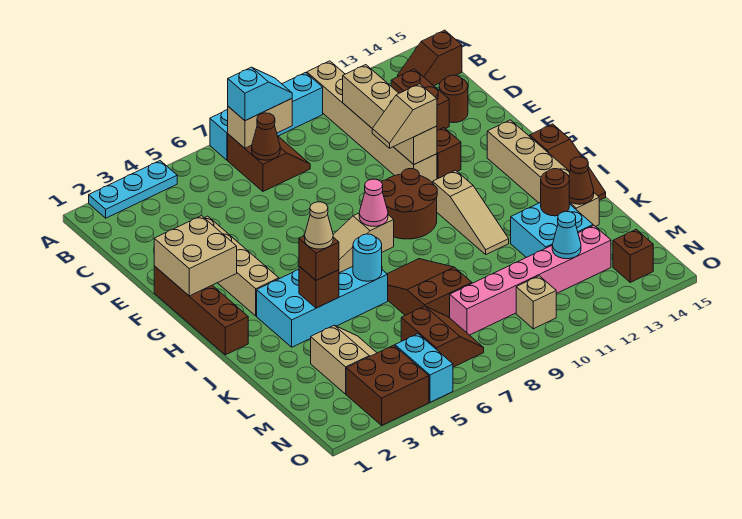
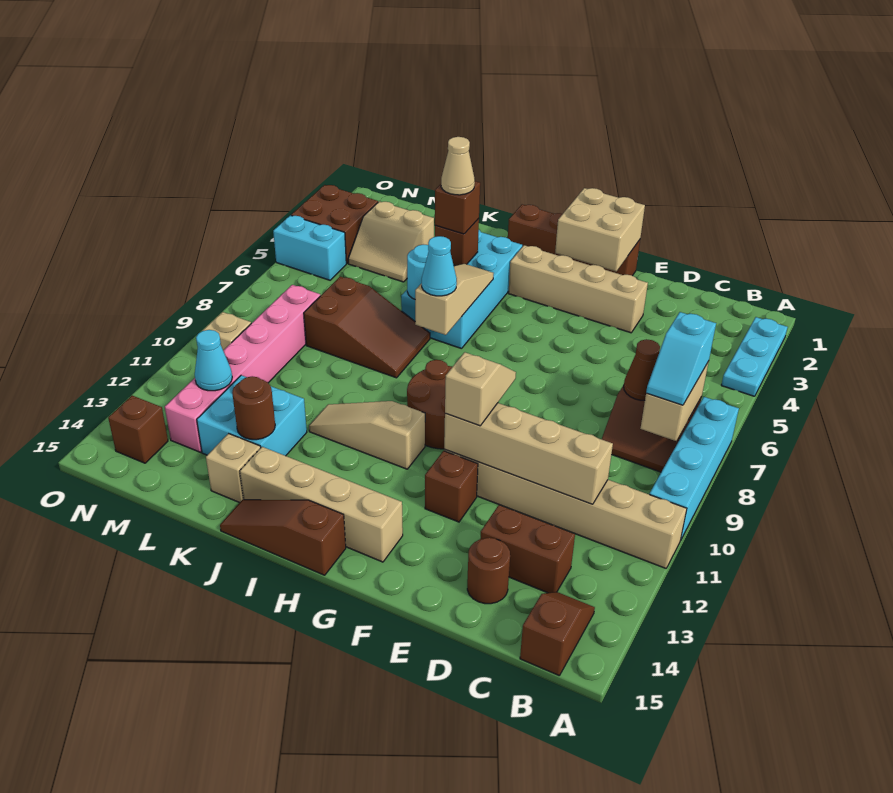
pink cone I7 level 3 -> cyan cone I7 level 3
brown cone K14 level 2 -> none
brown slope M6:N7 level 1 top 6 -> none

